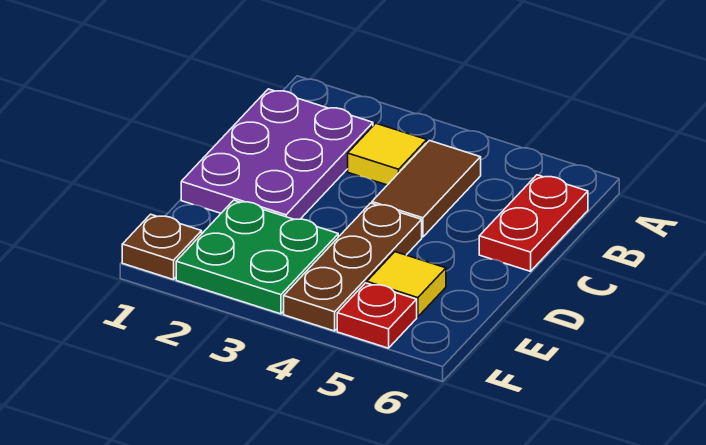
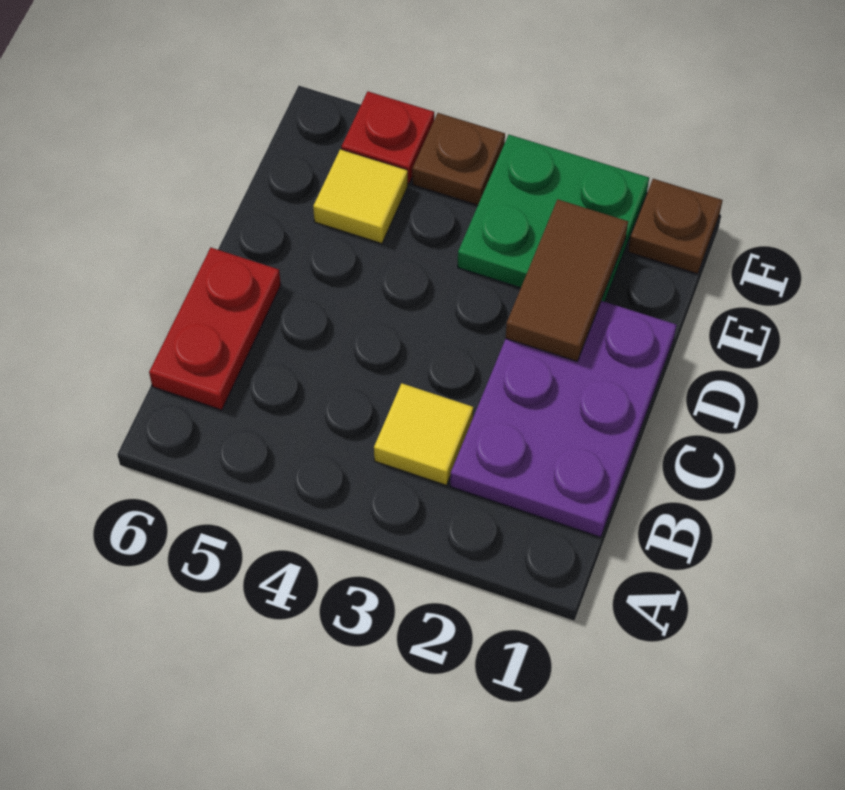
brown tile B4:C4 level 1 -> brown tile D2:E2 level 2
brown plate D4:F4 level 1 -> brown plate F4 level 1

